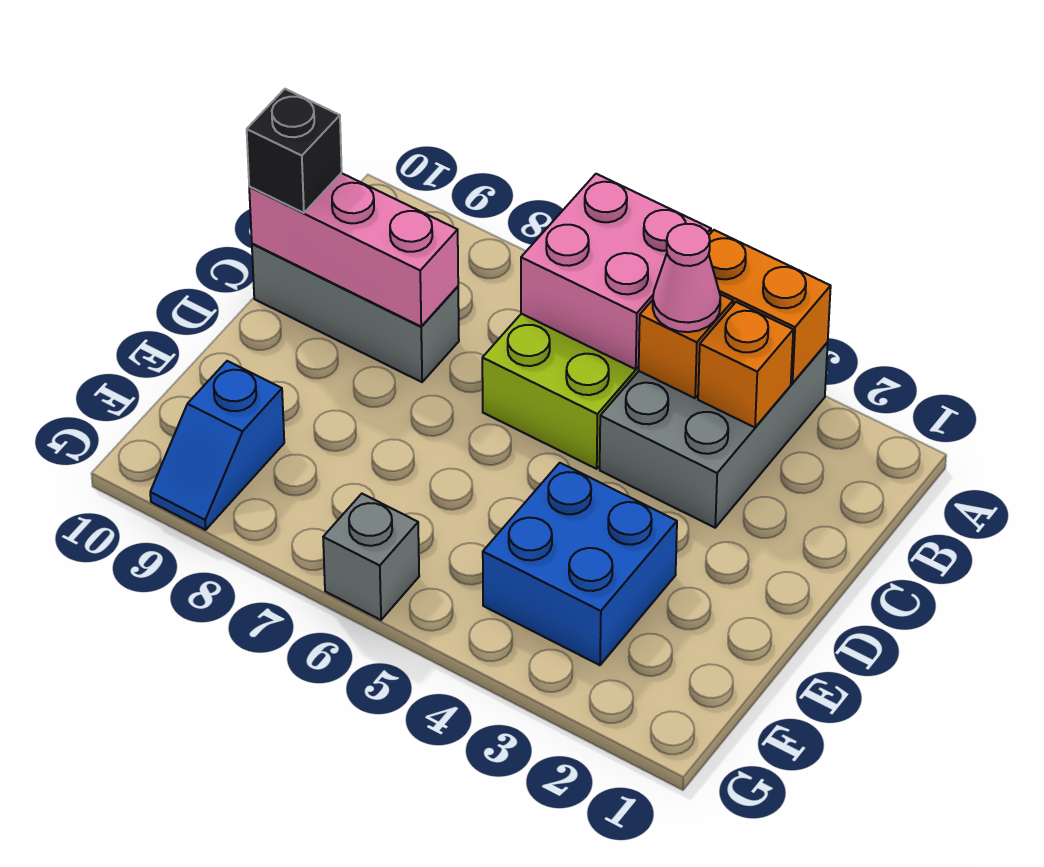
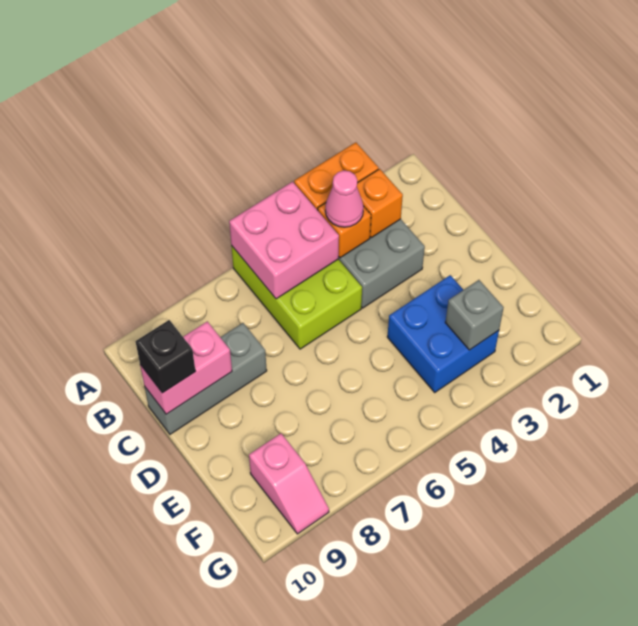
pink brick C8:C10 level 2 -> pink brick C9:C10 level 2
blue slope F9:G9 level 1 top F -> pink slope F9:G9 level 1 top F
grey brick G6 level 1 -> grey brick F3 level 2

